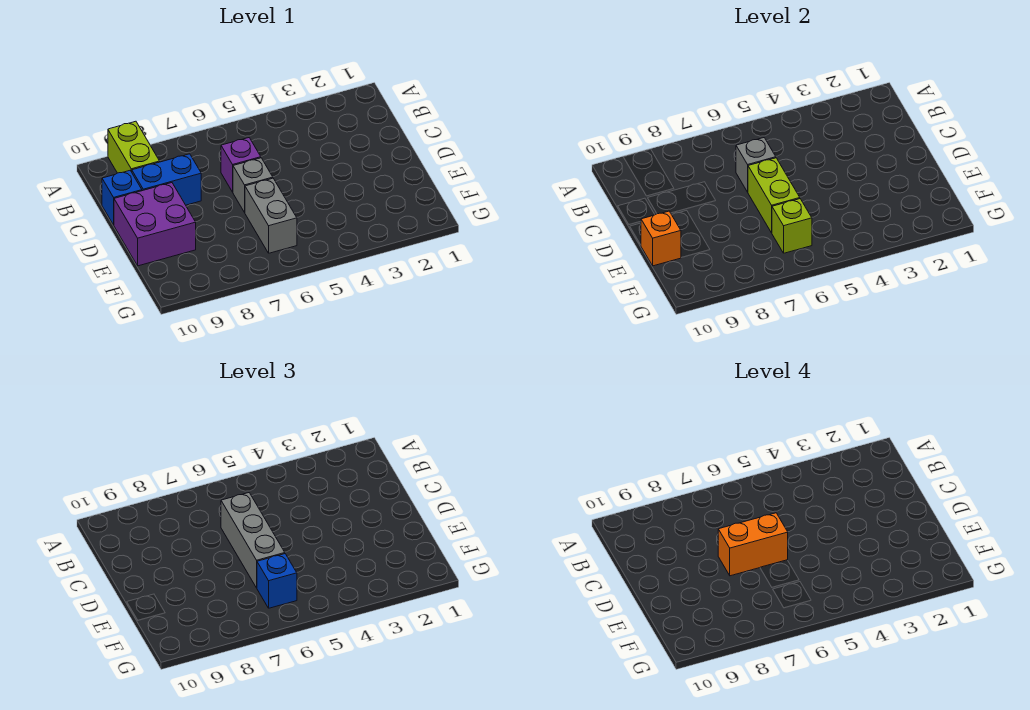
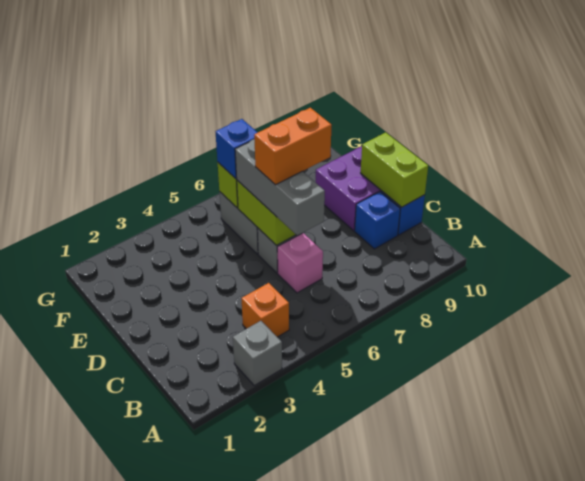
lime brick A9:B9 level 1 -> lime brick C10:D10 level 2
purple brick C6 level 1 -> pink brick C6 level 1
grey brick C6 level 2 -> grey brick A3 level 1
blue brick C8:C9 level 1 -> blue brick C9 level 1
orange brick E10 level 2 -> orange brick B4 level 1

